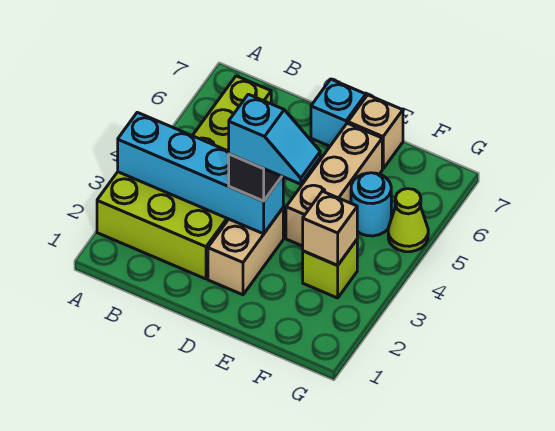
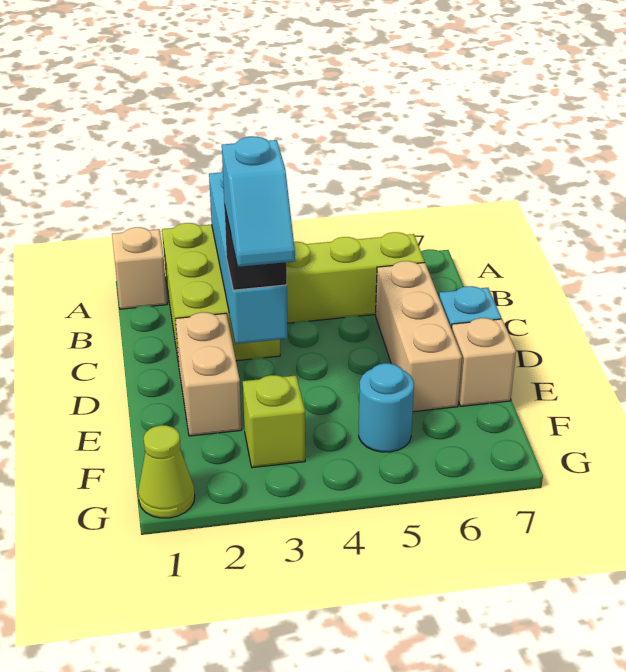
tan brick D2:D3 level 1 -> tan brick D2:E2 level 1
tan brick E4:E6 level 1 -> tan brick C6:E6 level 1
tan brick F3 level 2 -> tan brick A1 level 1
lime cone G5 level 1 -> lime cone G1 level 1

